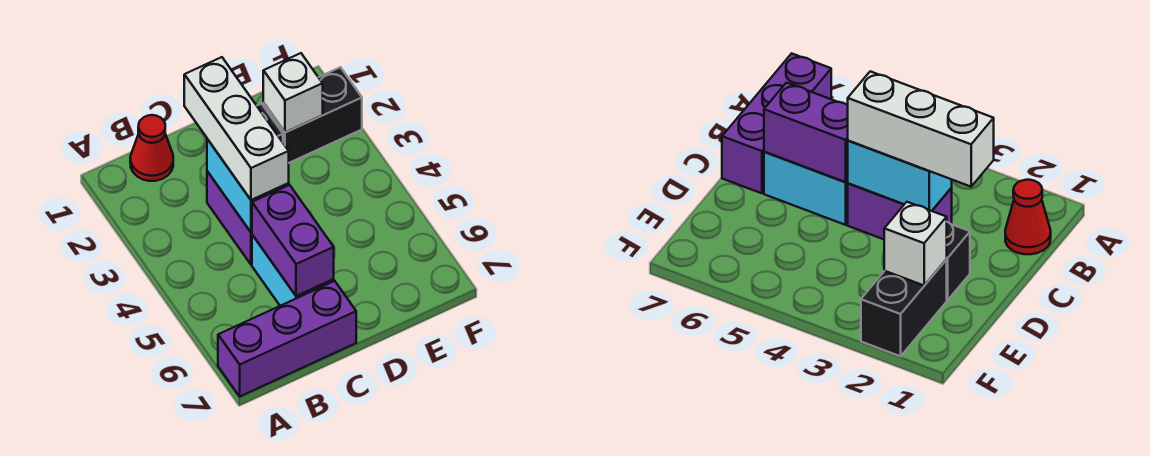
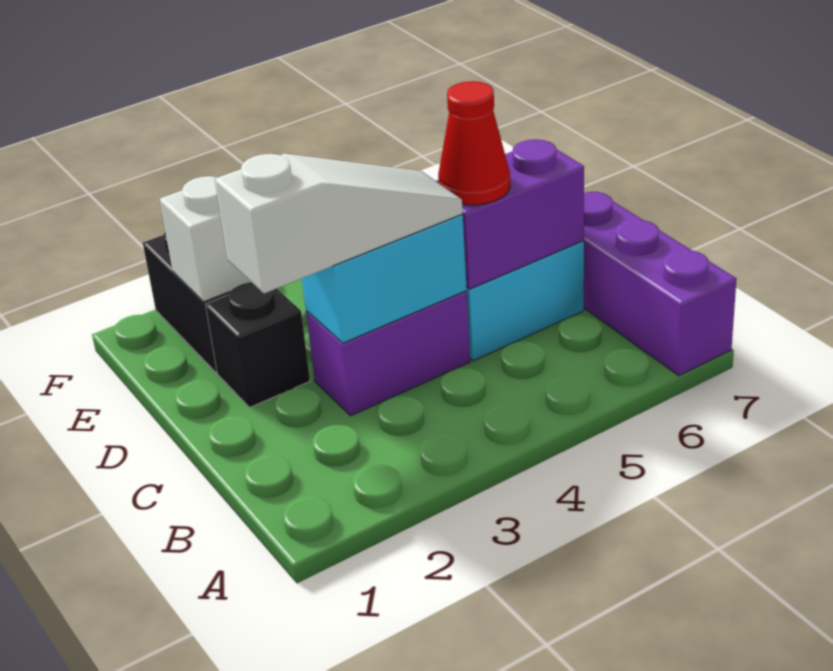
red cone B1 level 1 -> red cone C5 level 3
white brick C2:C4 level 3 -> white slope C2:C4 level 3 top 2

